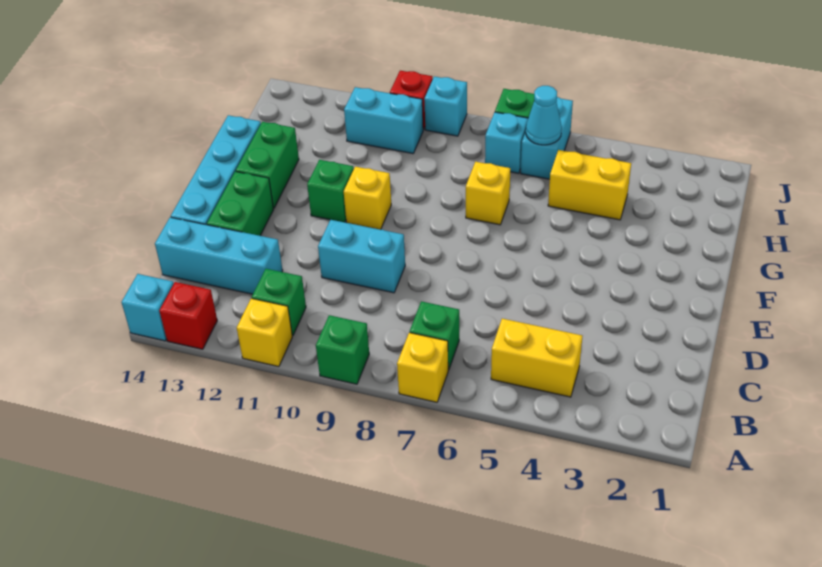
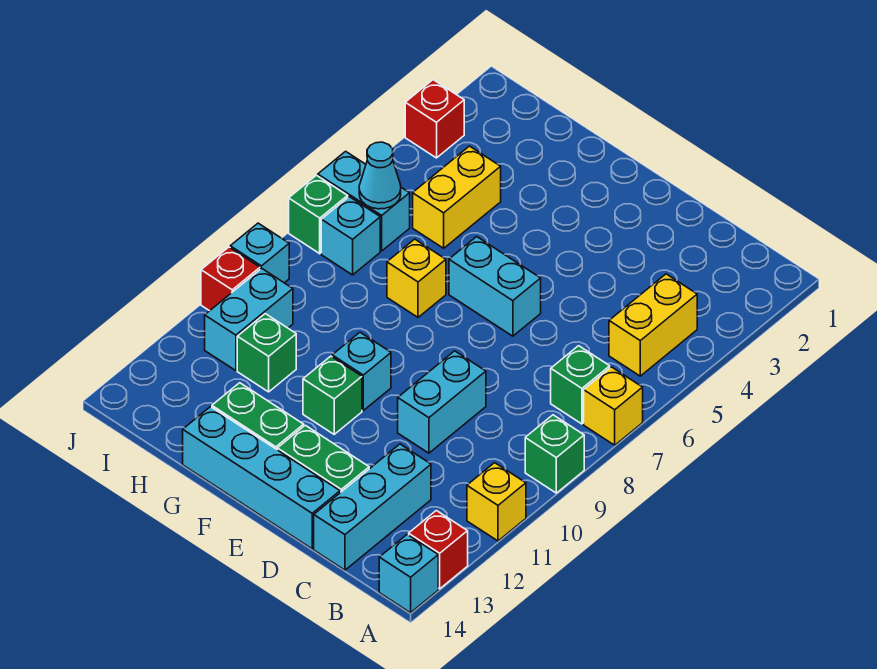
green brick B11 level 1 -> green brick H11 level 1
none -> cyan brick E6:F6 level 1
yellow brick F10 level 1 -> cyan brick F10 level 1
none -> red brick J3 level 1

